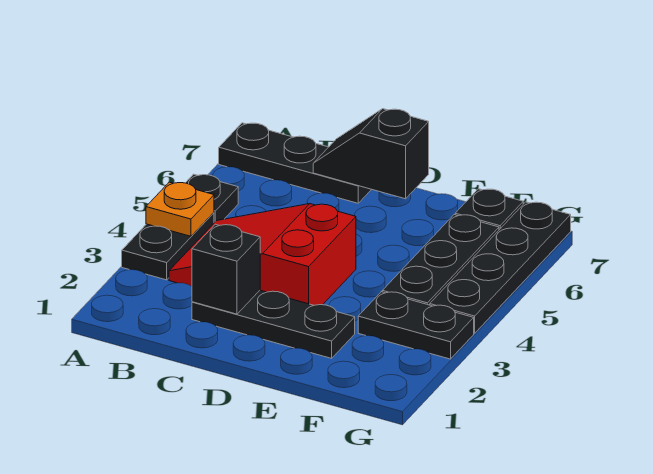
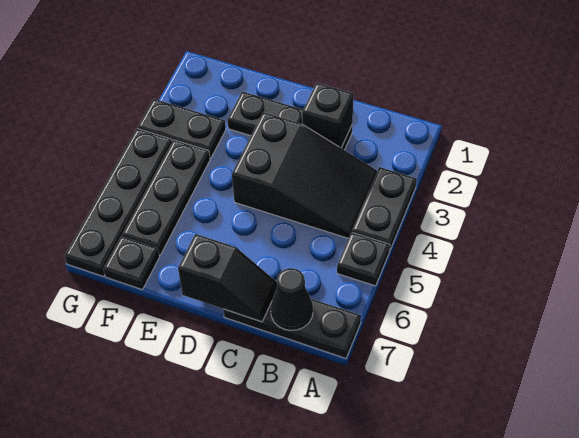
orange plate A4 level 2 -> none
red slope B3:D4 level 1 top D -> black slope B3:D4 level 1 top D
none -> black cone B7 level 2

